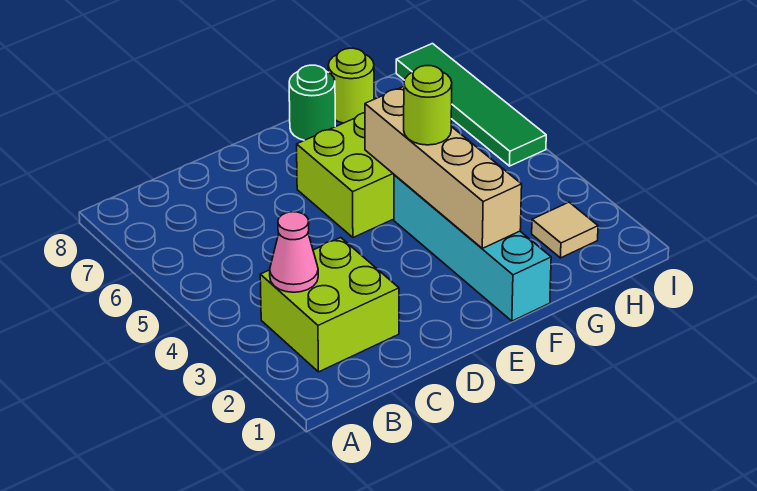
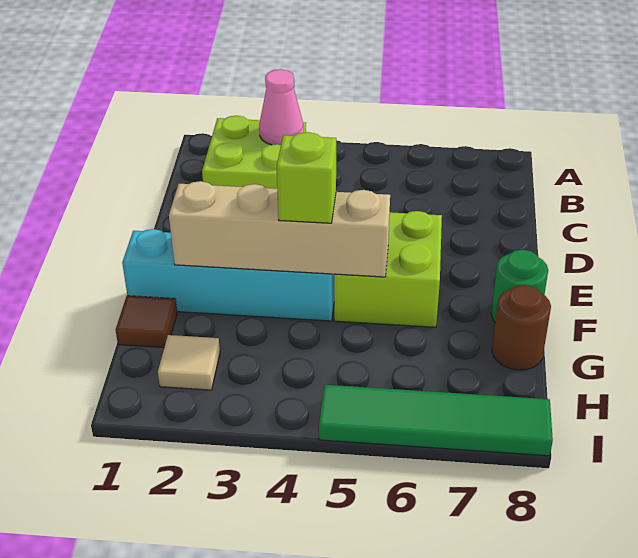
lime round brick F4 level 3 -> lime brick F4 level 3
none -> brown tile G1 level 1
lime round brick G8 level 1 -> brown round brick G8 level 1

